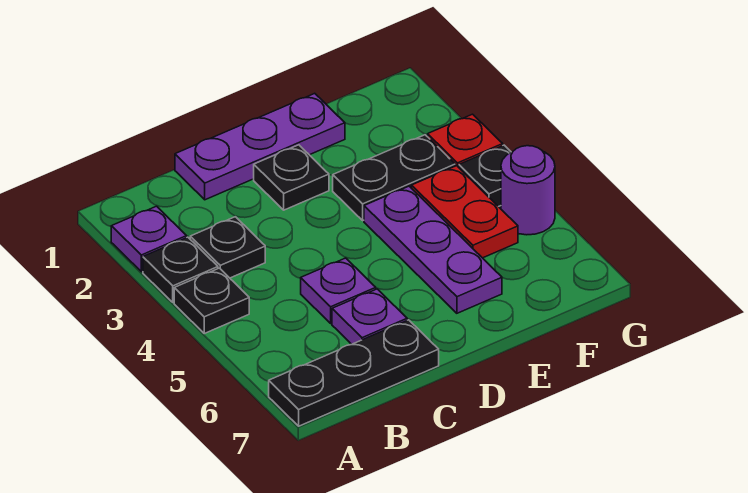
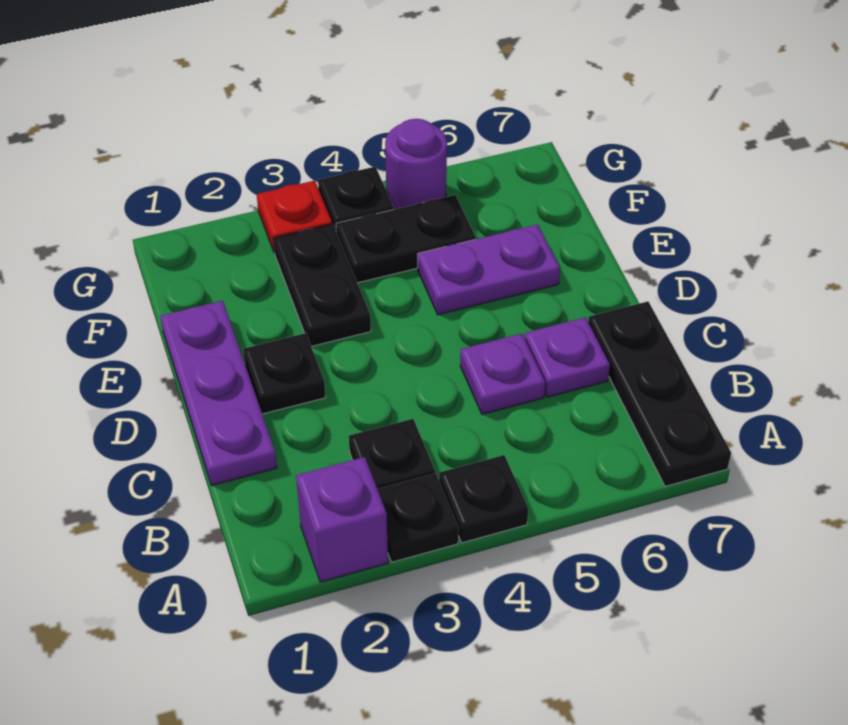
purple plate A2 level 1 -> purple brick A2 level 1
purple plate E4:E6 level 1 -> purple plate E5:E6 level 1
red plate F4:F5 level 1 -> black plate F4:F5 level 1

